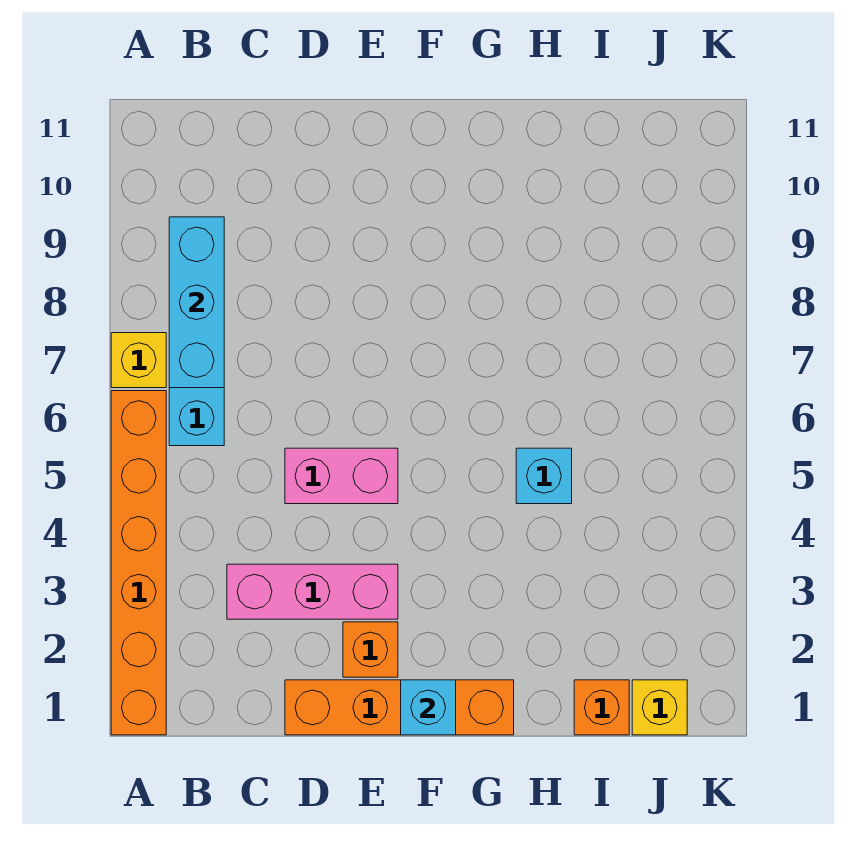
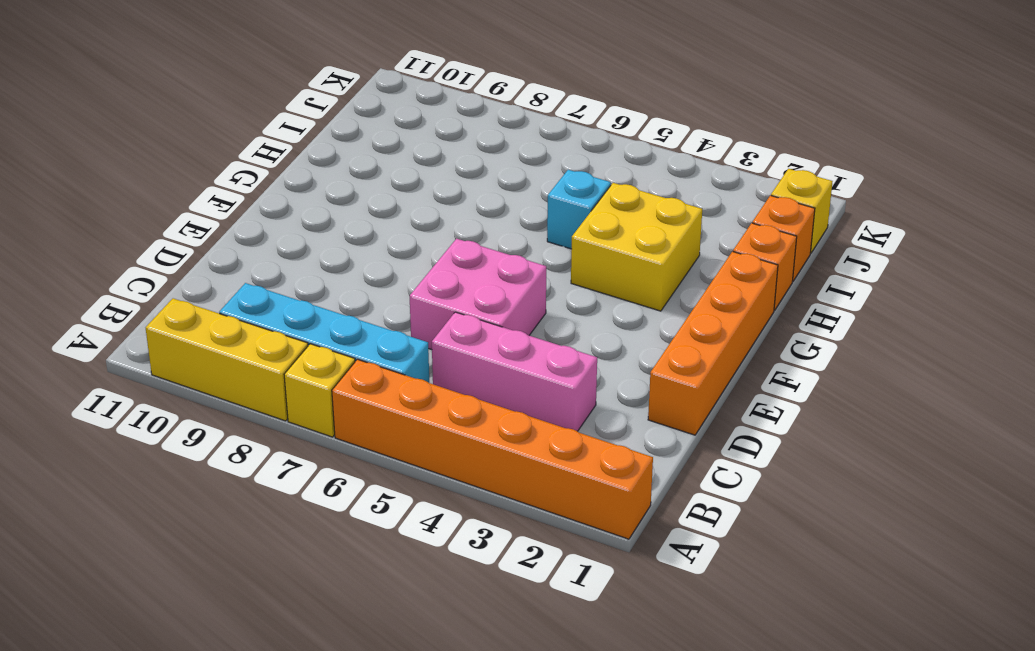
none -> yellow brick A8:A10 level 1
cyan brick B7:B9 level 2 -> none
pink brick C3:E3 level 1 -> pink brick C3:C5 level 1
pink brick D5:E5 level 1 -> pink brick D5:E6 level 1
orange brick E2 level 1 -> orange brick H1 level 1
cyan brick F1 level 2 -> none
none -> yellow brick G3:H4 level 1

